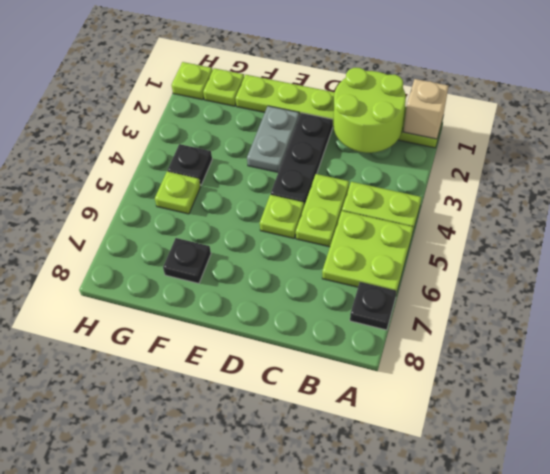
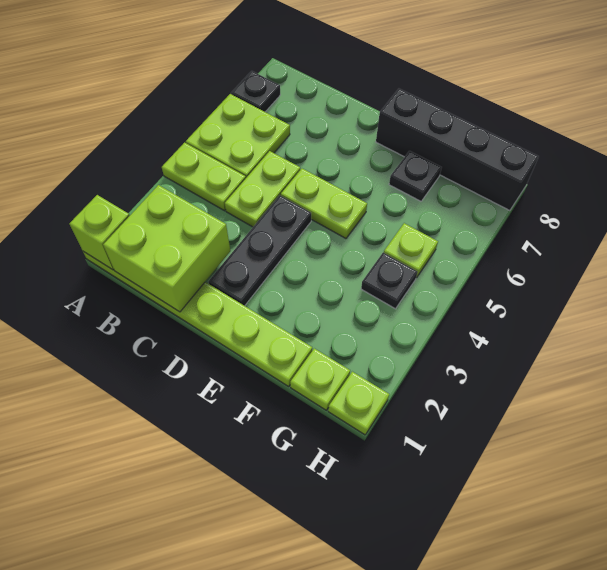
tan brick A1 level 2 -> lime brick A1 level 2
lime round brick B1:C2 level 2 -> lime brick B1:C2 level 2
lime plate D5 level 1 -> lime plate D5:E5 level 1
grey plate E2:E3 level 1 -> none
none -> black brick E8:H8 level 1

